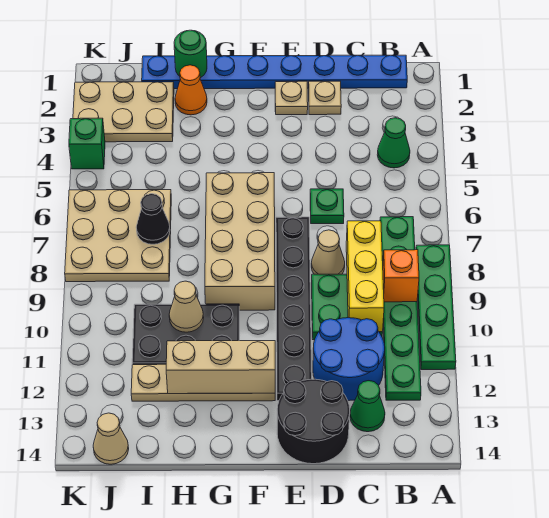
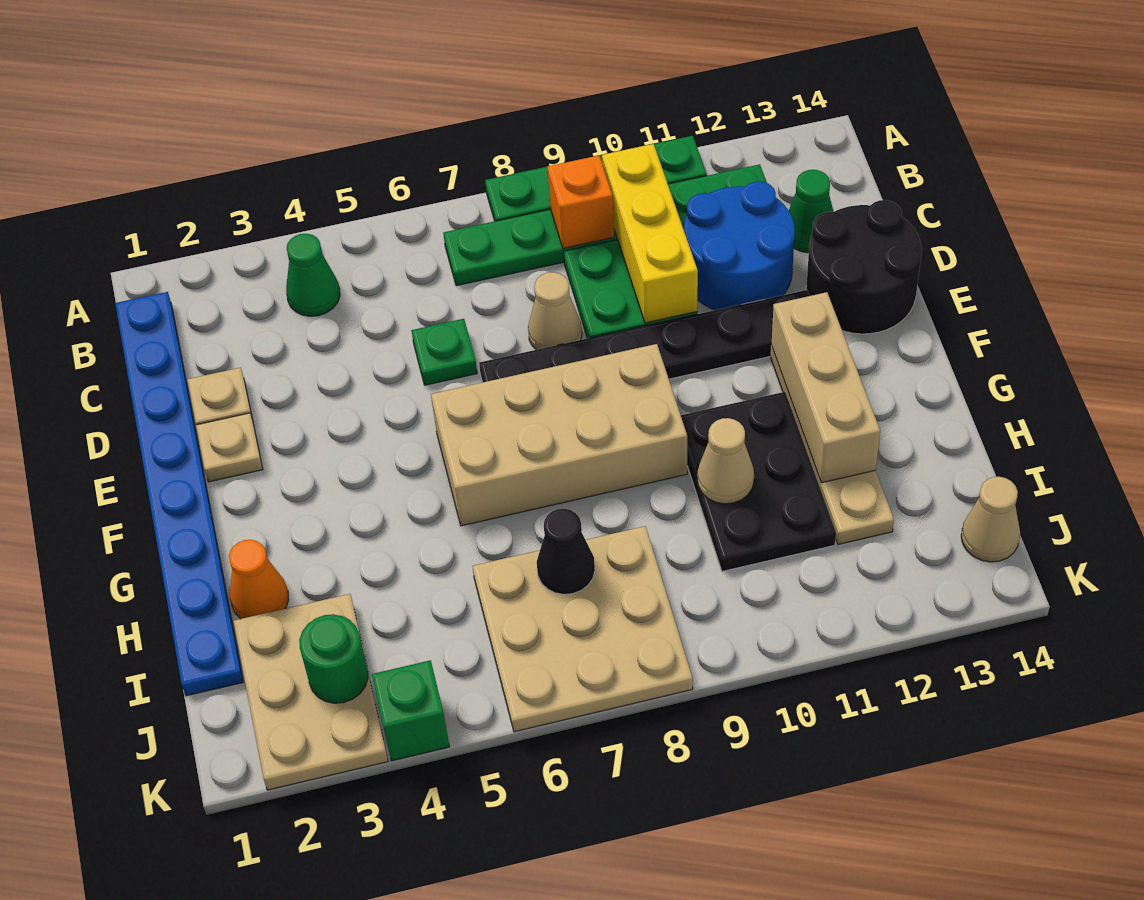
yellow brick C8:C10 level 2 -> yellow brick B10:D10 level 2
green round brick H1 level 2 -> green round brick J3 level 2

